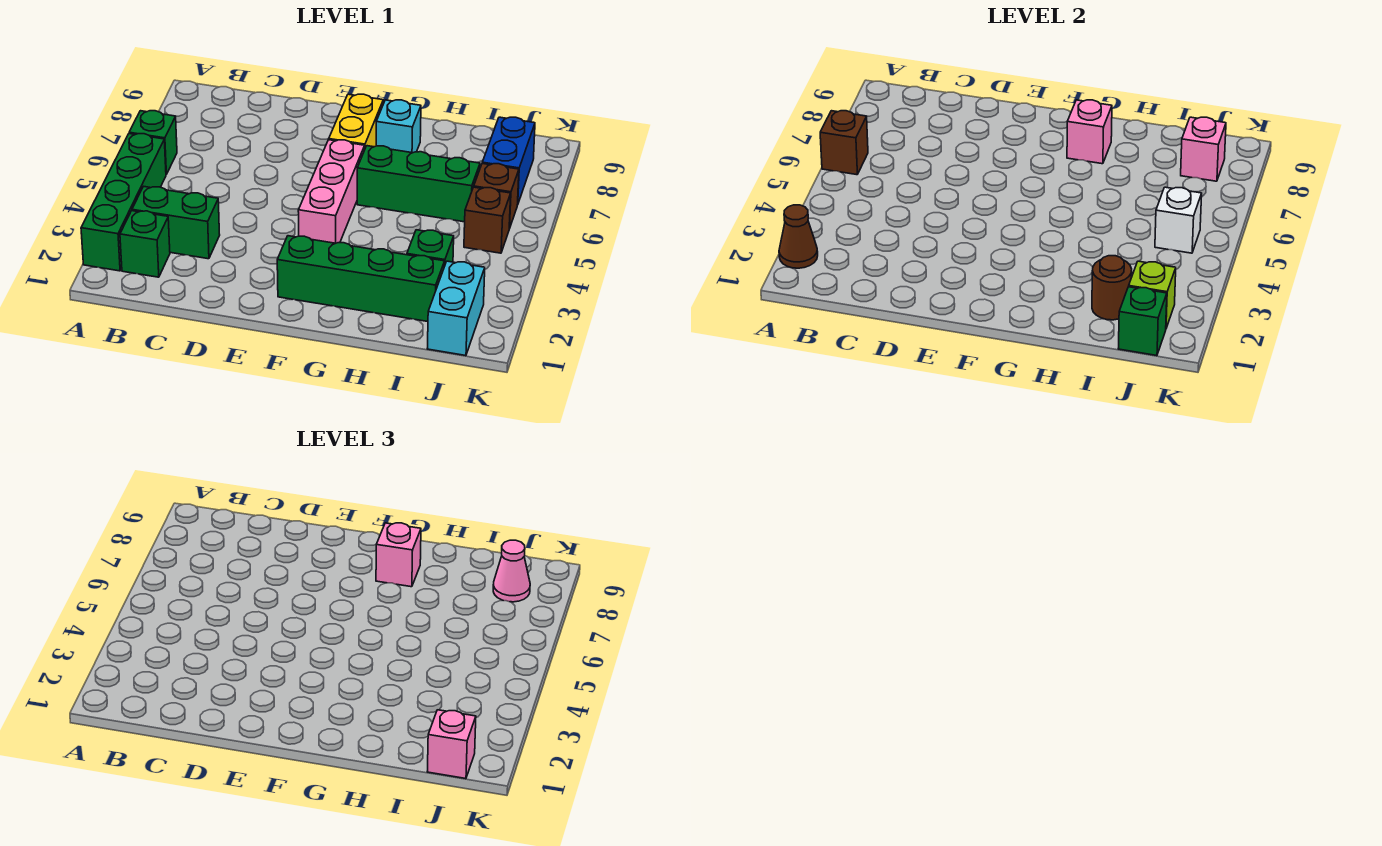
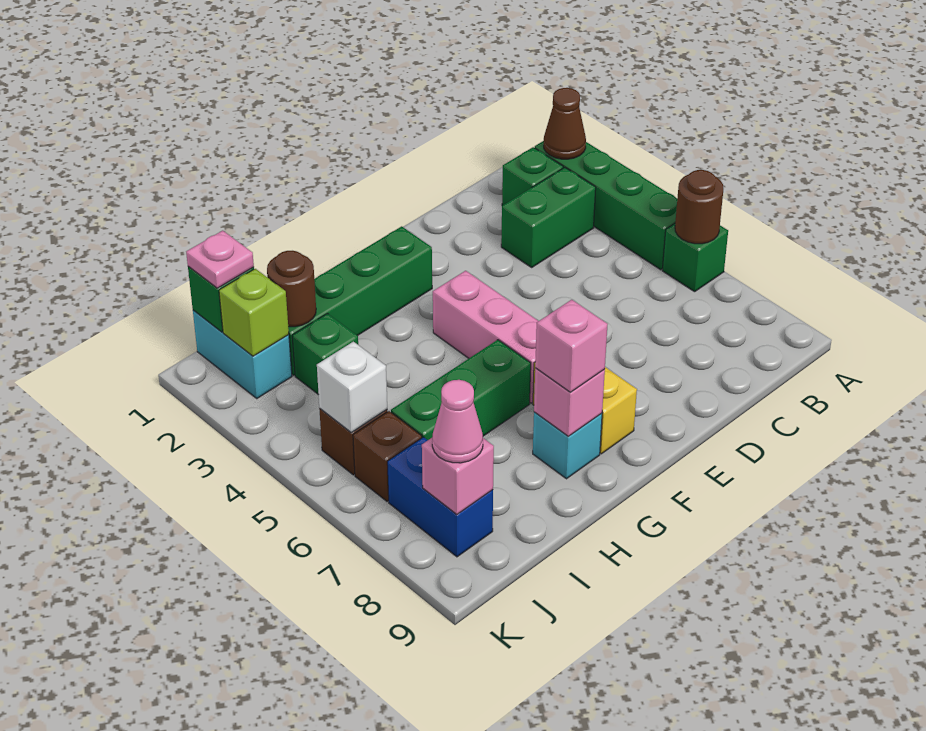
brown brick A6 level 2 -> brown round brick A6 level 2
pink brick J1 level 3 -> pink plate J1 level 3

